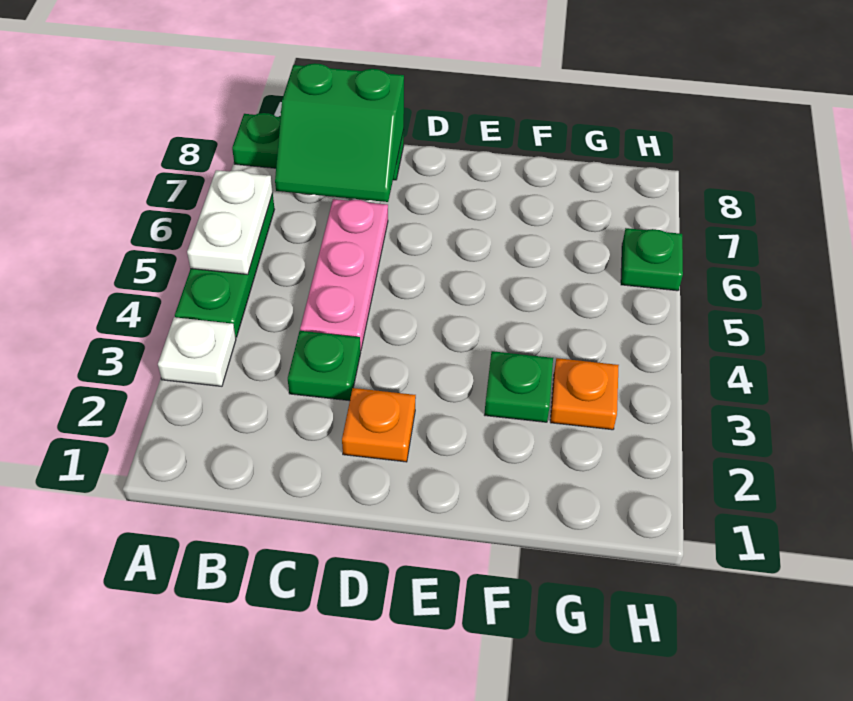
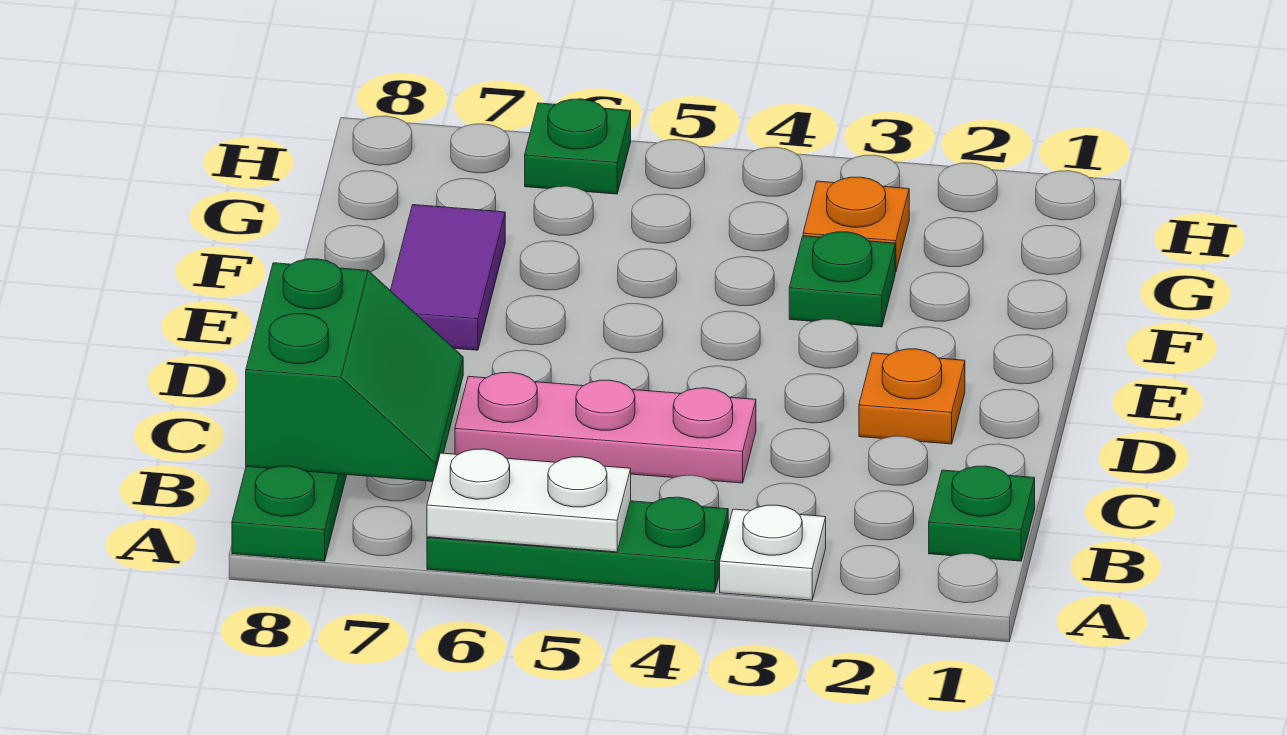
green plate C3 level 1 -> green plate B1 level 1
none -> purple tile E7:F7 level 1

